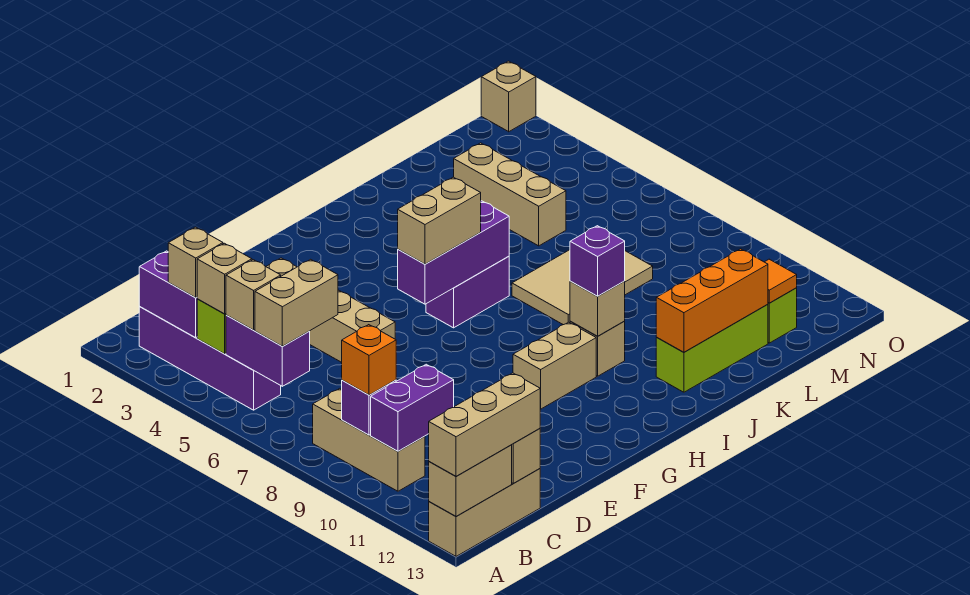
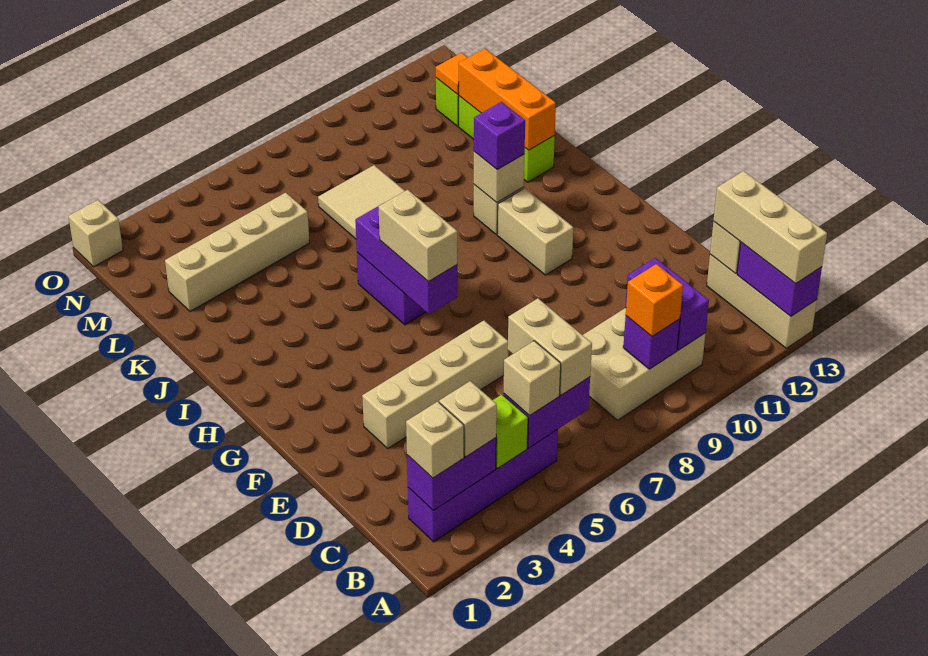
tan brick A13:B13 level 2 -> purple brick A13:B13 level 2
tan brick B4 level 3 -> tan brick B2 level 3
tan brick B8:B10 level 1 -> tan brick B8:C10 level 1
tan brick L3:L5 level 1 -> tan brick L2:L5 level 1

